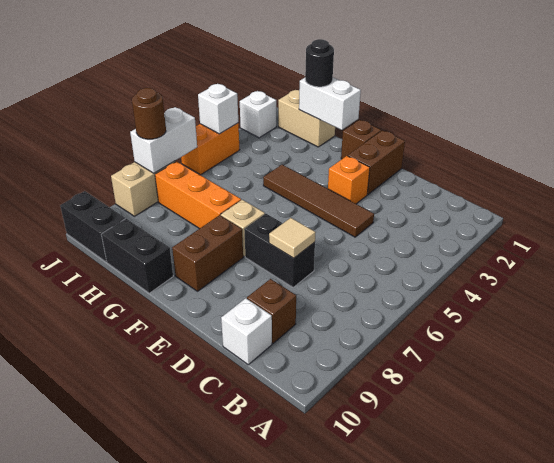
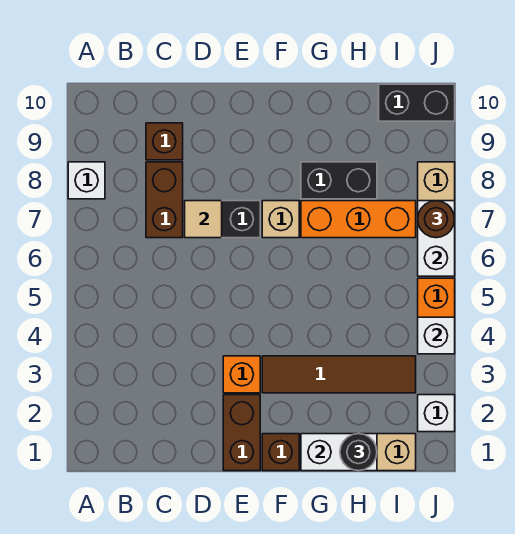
white brick C10 level 1 -> white brick A8 level 1
brown tile D4:G4 level 1 -> brown tile F3:I3 level 1
brown brick F8:F9 level 1 -> brown brick C7:C8 level 1
black brick G10:H10 level 1 -> black brick G8:H8 level 1

